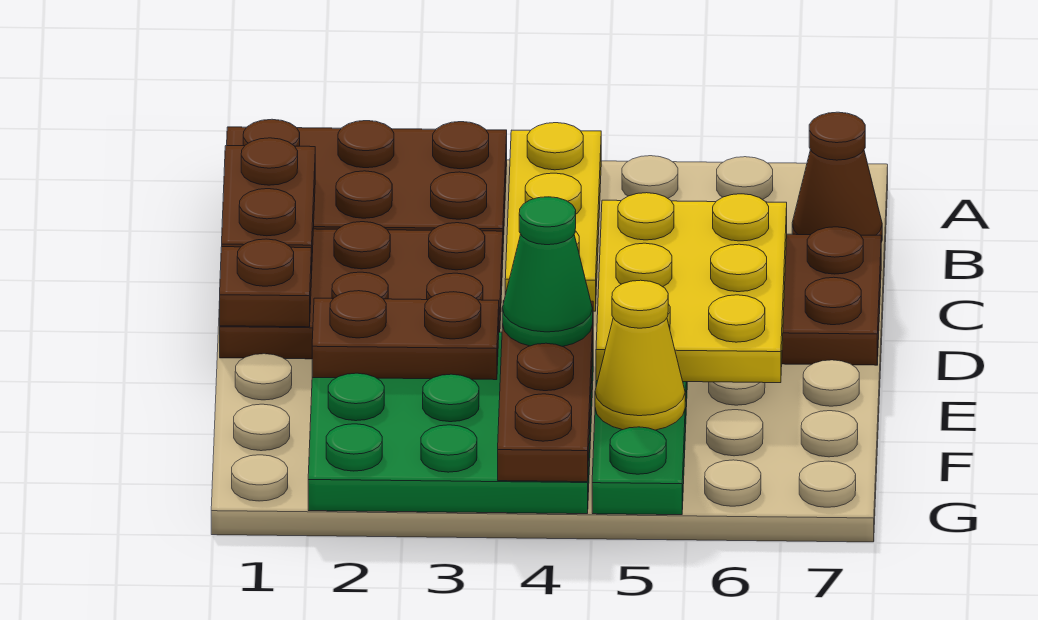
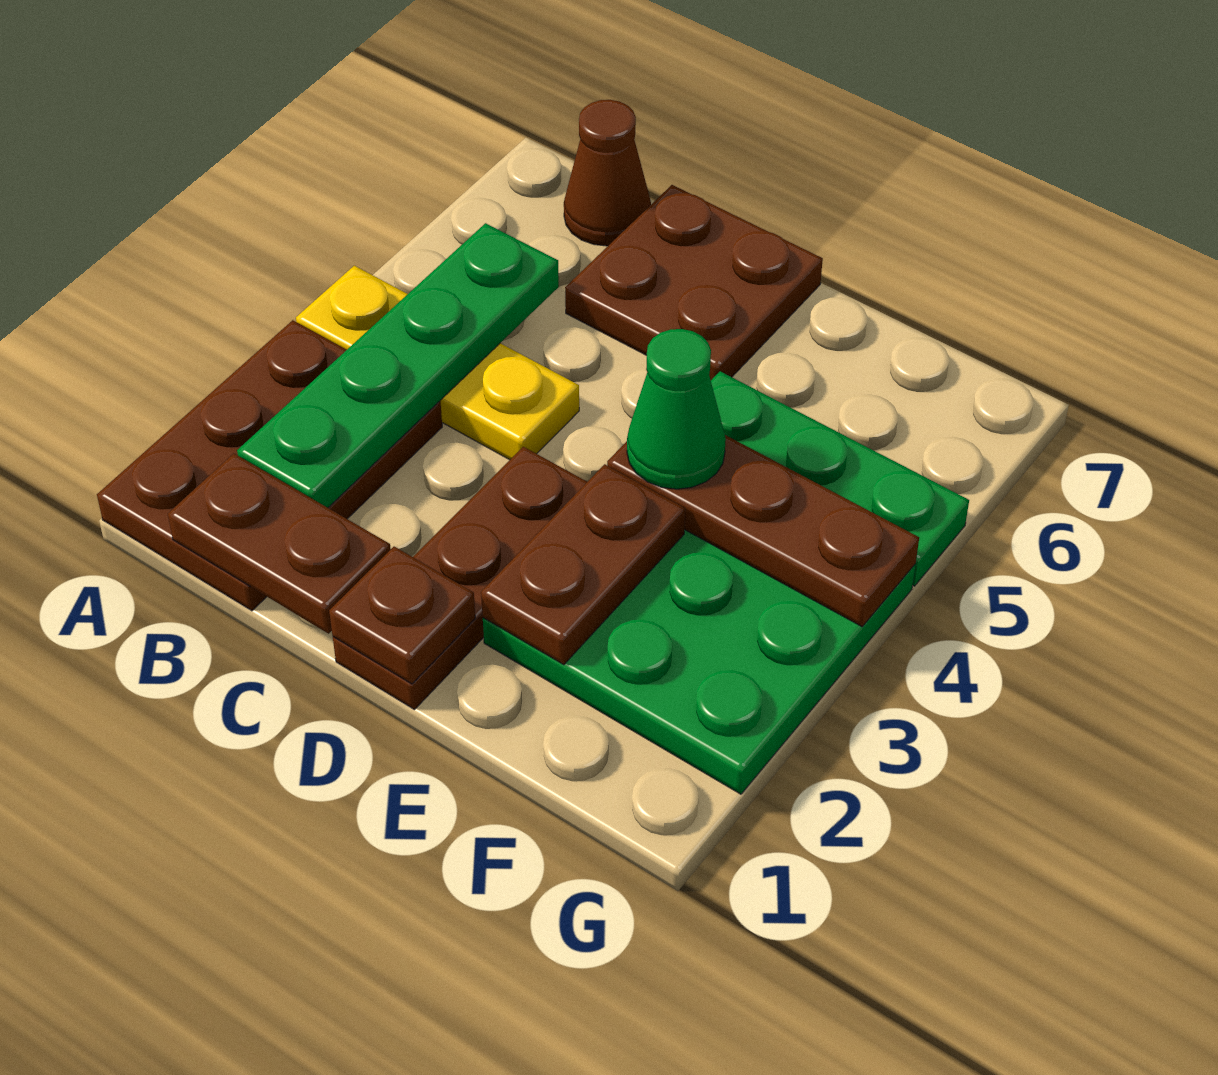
none -> green plate B2:B5 level 2
brown plate C1:D3 level 1 -> brown plate D1:D3 level 1
yellow plate C5:E6 level 2 -> none
yellow cone F5 level 2 -> none

